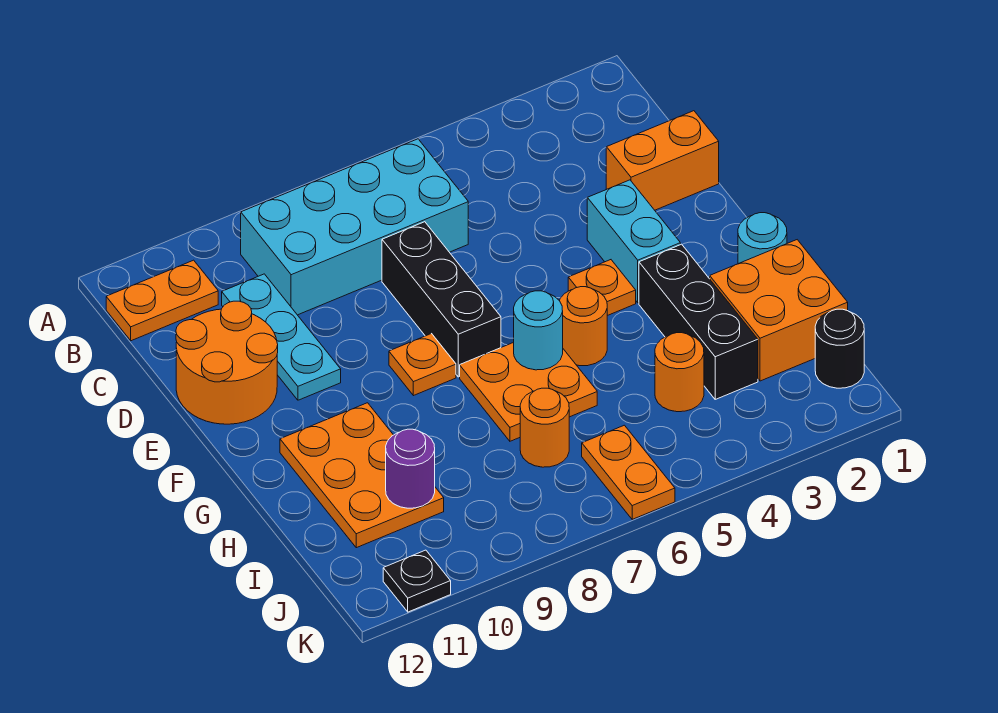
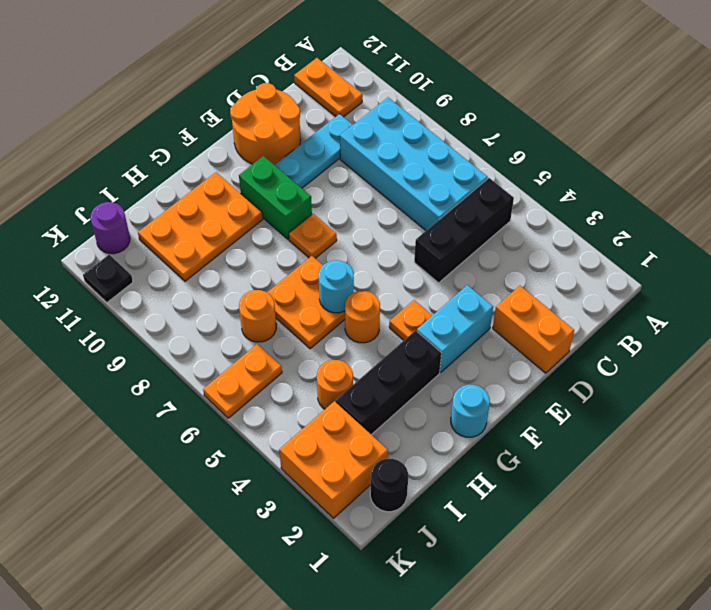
black brick D7:F7 level 1 -> black brick B5:D5 level 1
none -> green brick F9:F10 level 1
orange brick H1:I2 level 1 -> orange brick J2:K3 level 1
purple round brick I10 level 2 -> purple round brick J12 level 1

